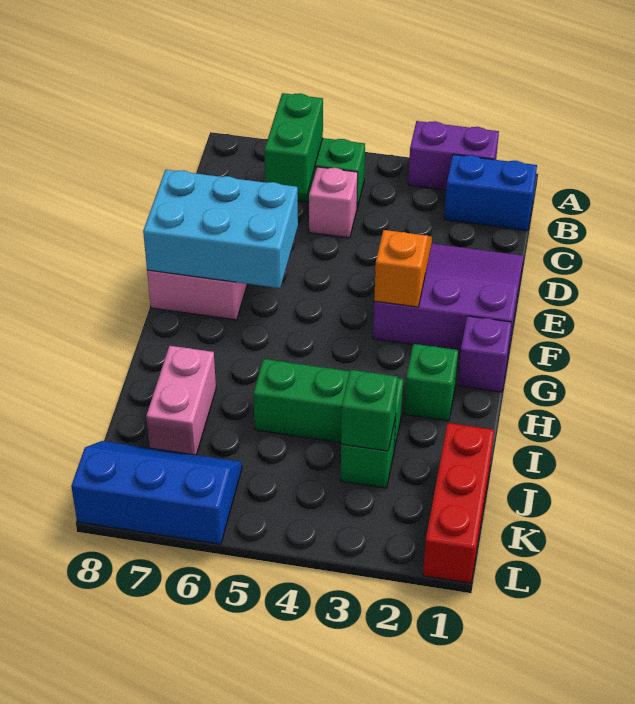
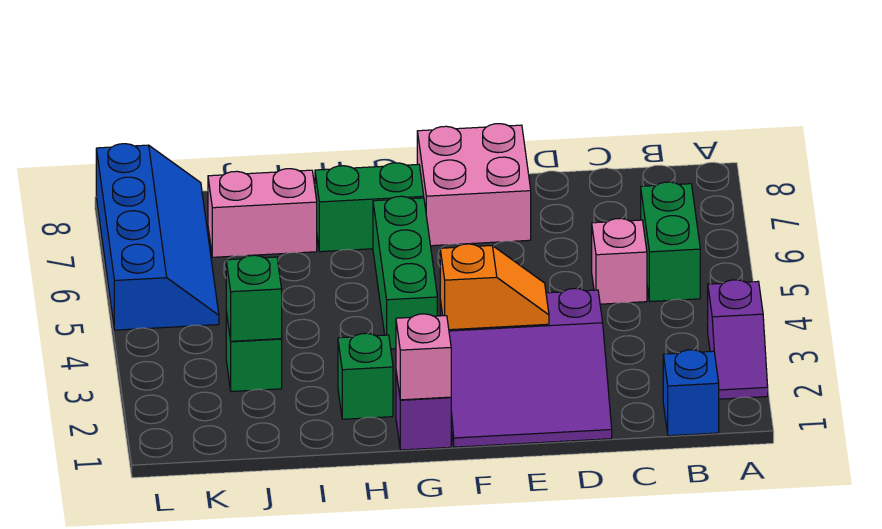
purple brick A2:A3 level 1 -> purple slope A2:A3 level 1 top 3
blue brick B1:B2 level 1 -> blue brick B1 level 1
green brick B6:C6 level 2 -> green brick G7:H7 level 1
purple slope D1:F3 level 1 top F -> purple slope D1:F3 level 1 top 3
cyan brick E6:F8 level 2 -> none
none -> pink brick G1 level 2
green brick I3:I5 level 1 -> green brick G4:G6 level 1
red brick J1:L1 level 1 -> none
blue slope K6:L8 level 1 top L -> blue slope K5:L8 level 1 top L

